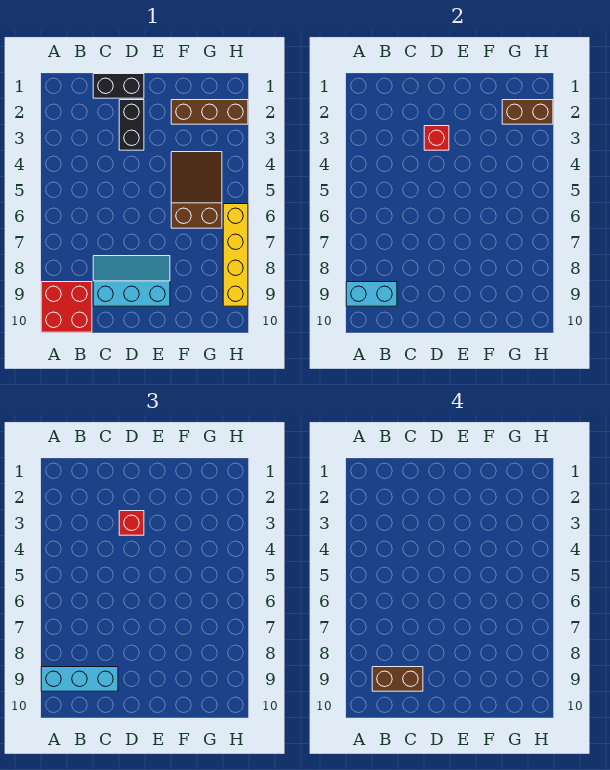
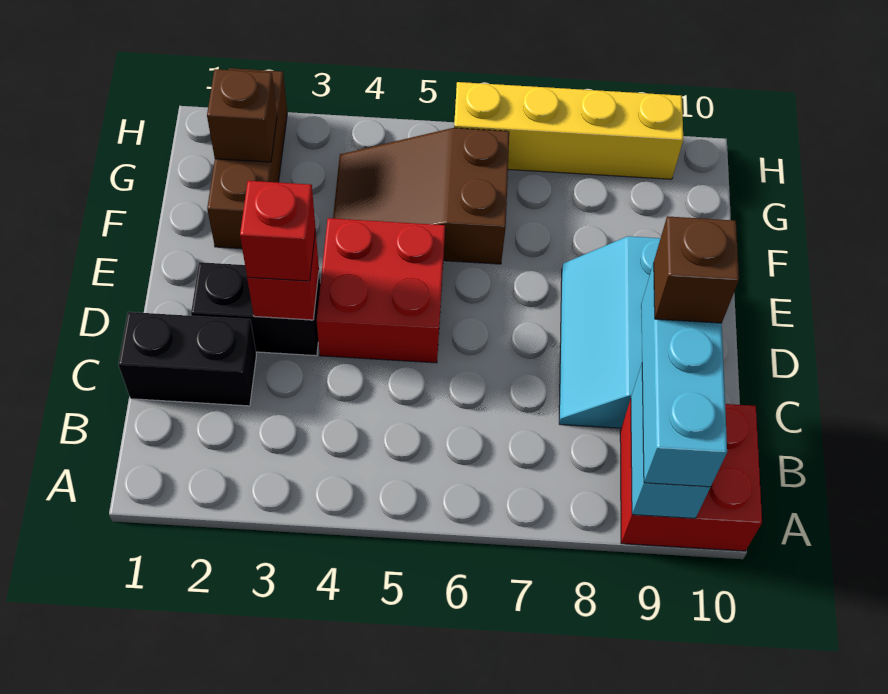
brown brick B9:C9 level 4 -> brown brick C9 level 4
black brick C1:D1 level 1 -> black brick C1:C2 level 1
none -> red brick D4:E5 level 1
brown brick G2:H2 level 2 -> brown brick G2 level 2

